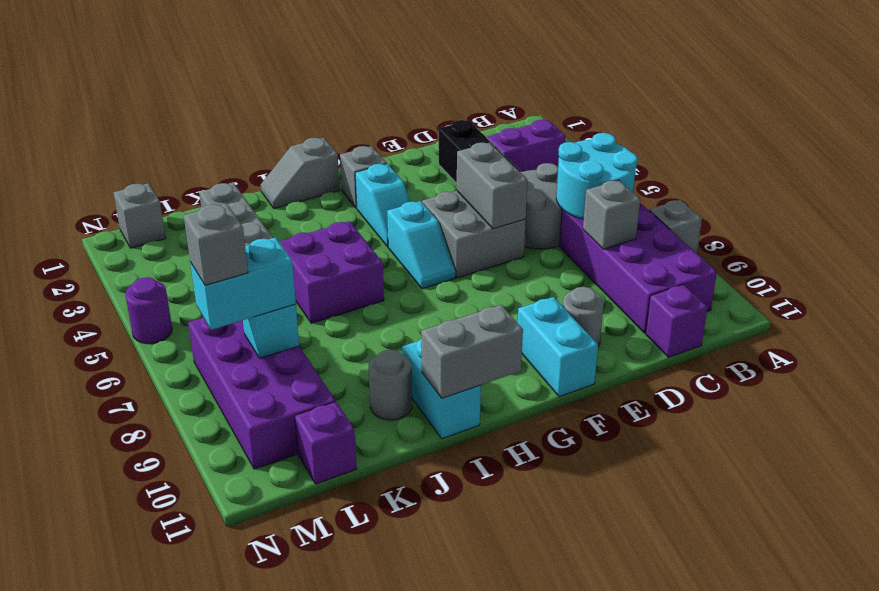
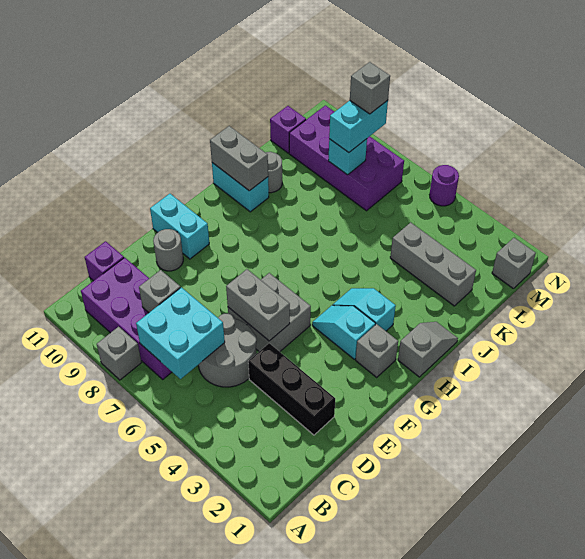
purple brick B3:C3 level 1 -> none
cyan round brick B6:C7 level 2 -> cyan brick B6:C7 level 2
cyan slope G5:G6 level 1 top 5 -> cyan slope H3:H4 level 1 top 3
grey brick H11:I11 level 2 -> grey brick I10:I11 level 2
purple brick I5:J6 level 1 -> none

